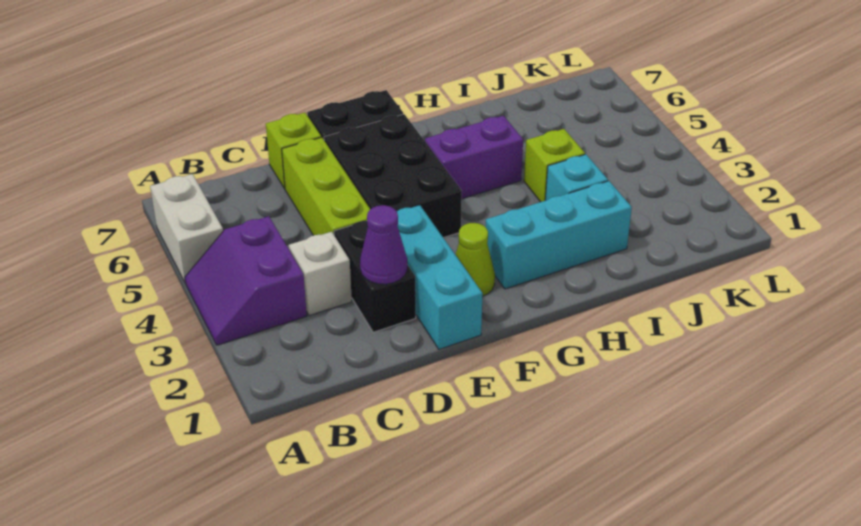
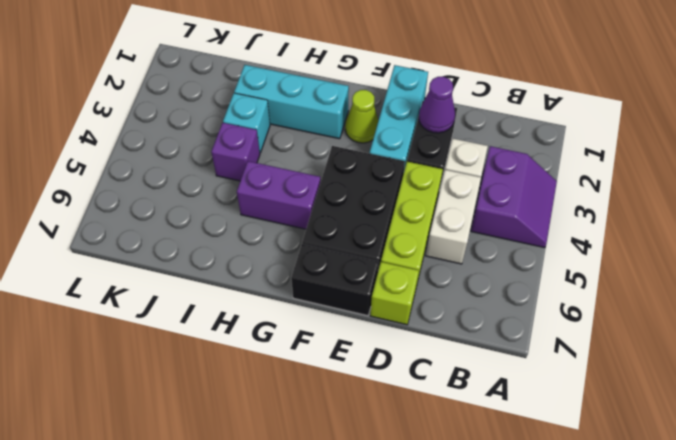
white brick A5:A6 level 1 -> white brick C4:C5 level 1
lime brick I4 level 1 -> purple brick I4 level 1

